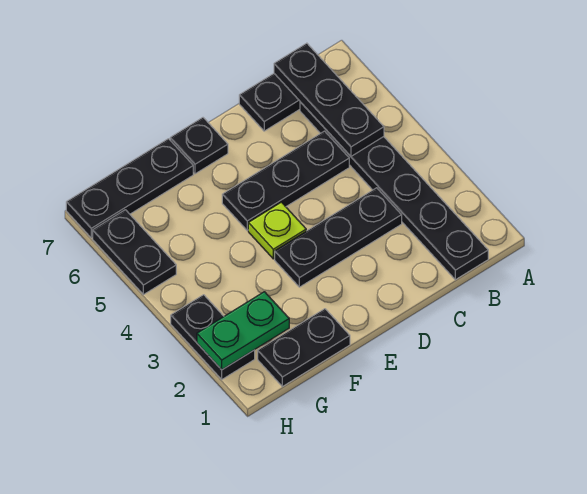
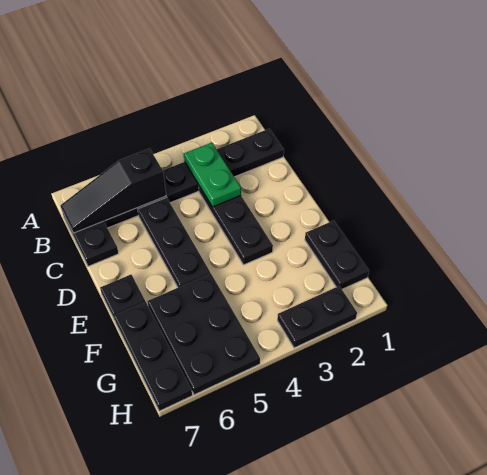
black plate B5:B7 level 2 -> black slope B5:B7 level 2 top 5
lime plate E4 level 1 -> none
green plate G2:H2 level 2 -> green plate B3:C3 level 2
black plate H5:H6 level 1 -> black plate F5:H6 level 1

